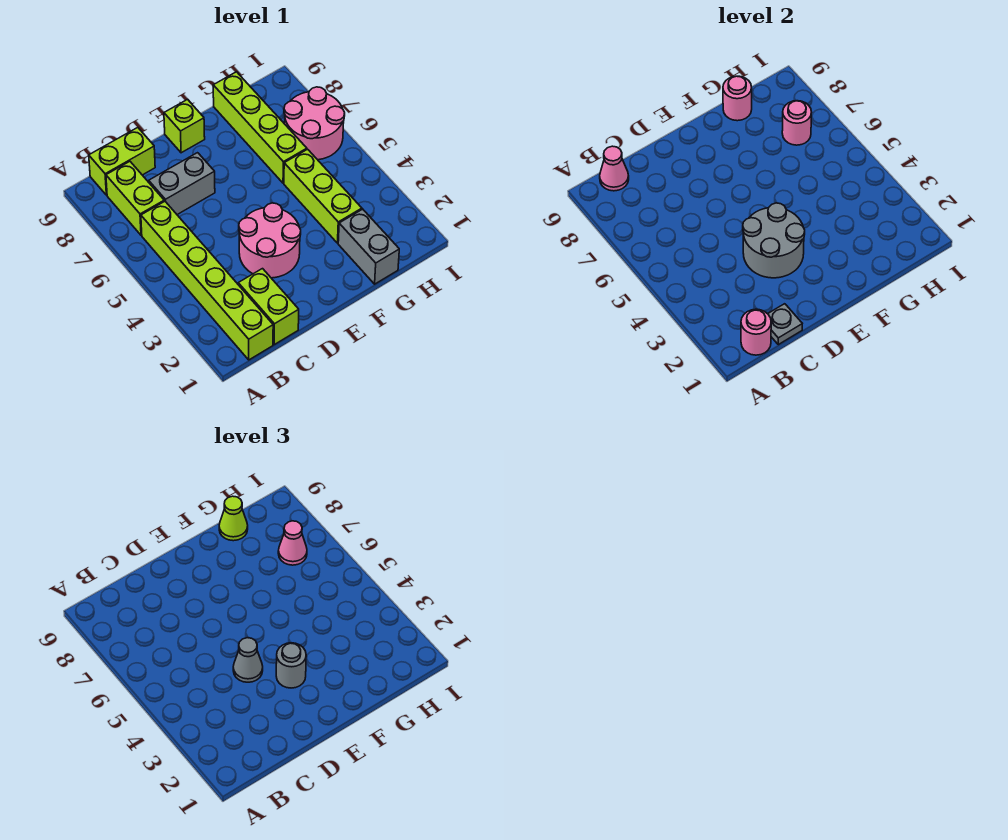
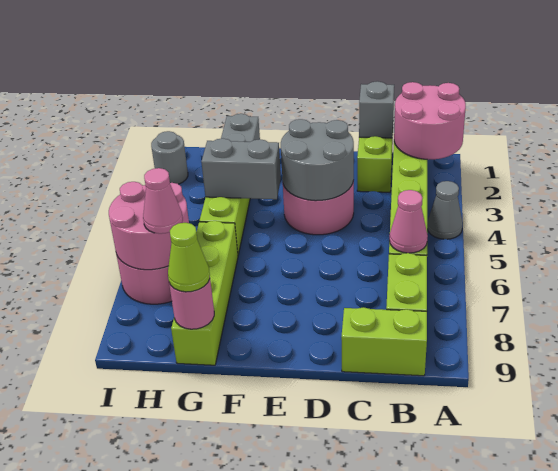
pink round brick B1 level 2 -> pink round brick A1:B2 level 2
pink cone B9 level 2 -> pink cone B6 level 2
grey plate C1 level 2 -> grey brick C1 level 2
grey brick C7:D7 level 1 -> grey brick F4:G4 level 2
grey cone D4 level 3 -> grey cone A4 level 1
grey round brick E3 level 3 -> grey round brick I2 level 1
lime brick E9 level 1 -> none
pink round brick H7 level 2 -> pink round brick H6:I7 level 2

